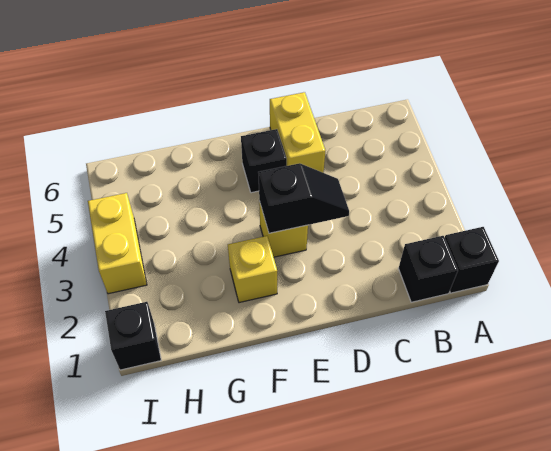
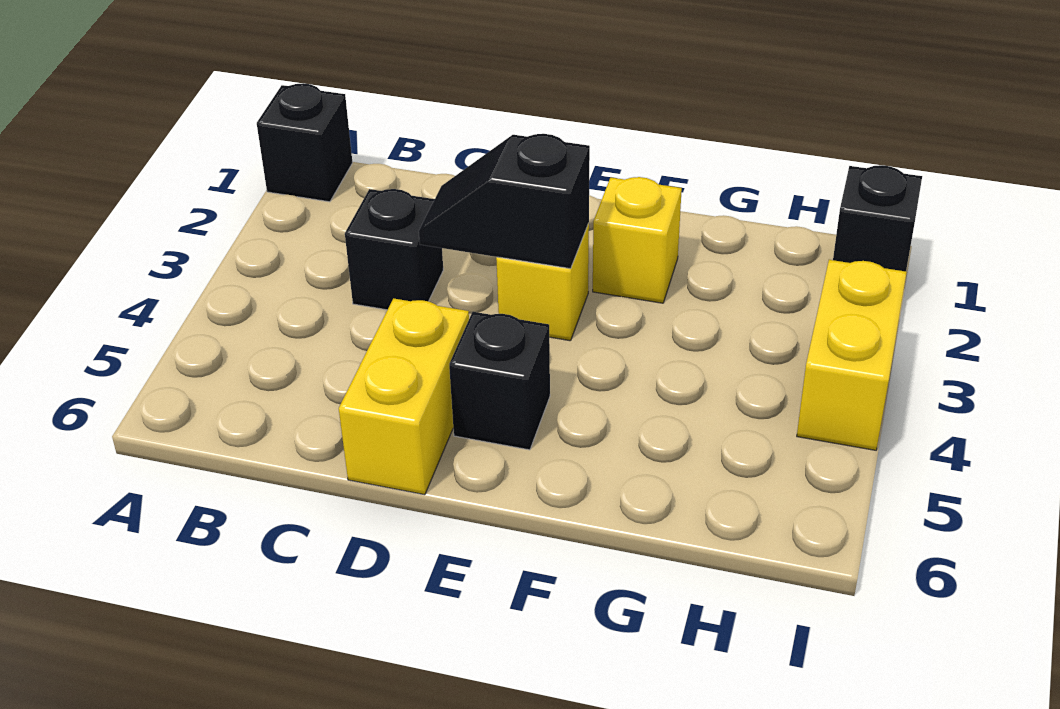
black brick B1 level 1 -> black brick C3 level 1

